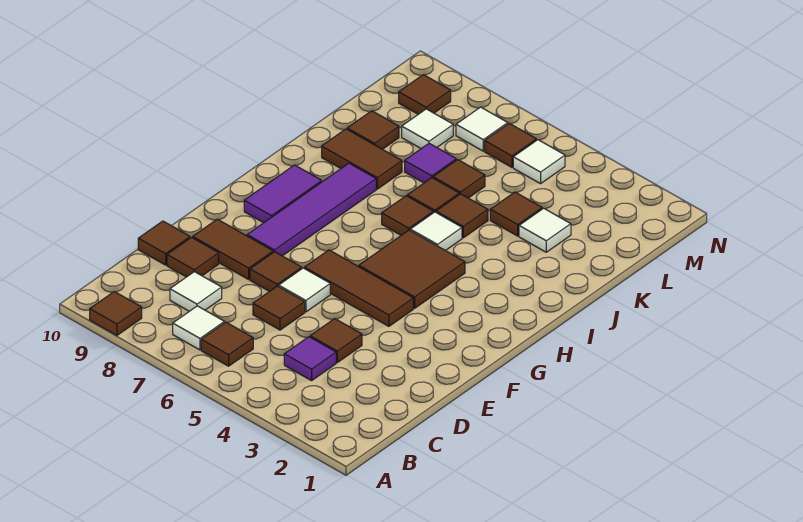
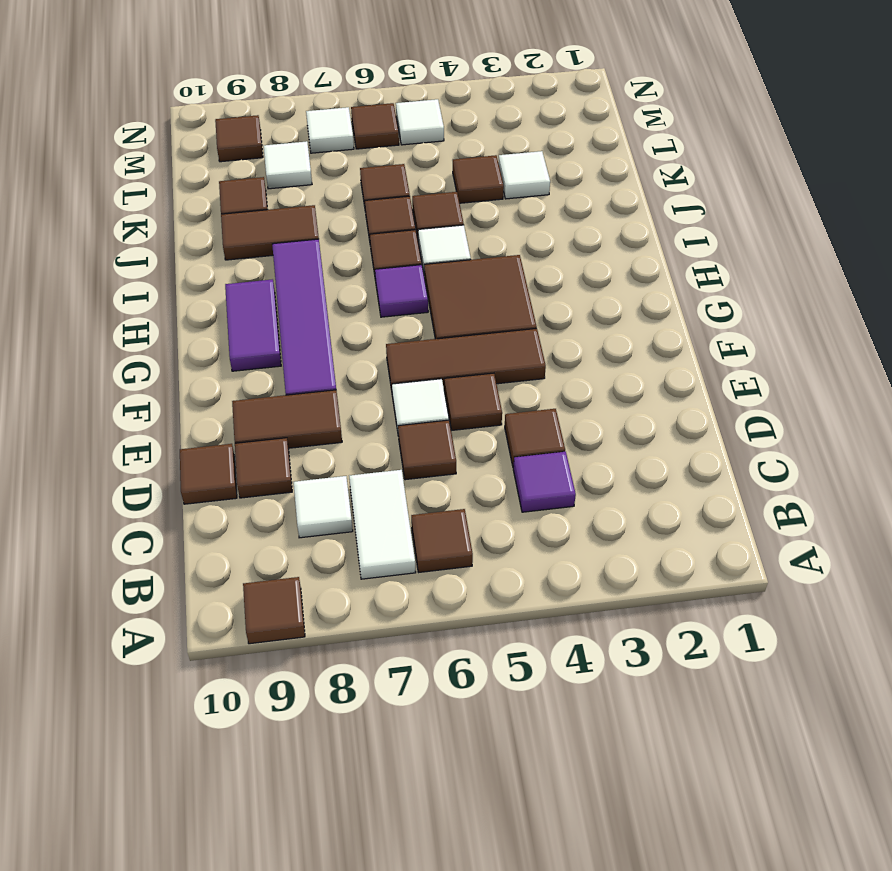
white tile B7 level 1 -> white tile B7:C7 level 1
brown tile E7 level 1 -> brown tile E5 level 1
purple tile K7 level 1 -> purple tile H6 level 1

